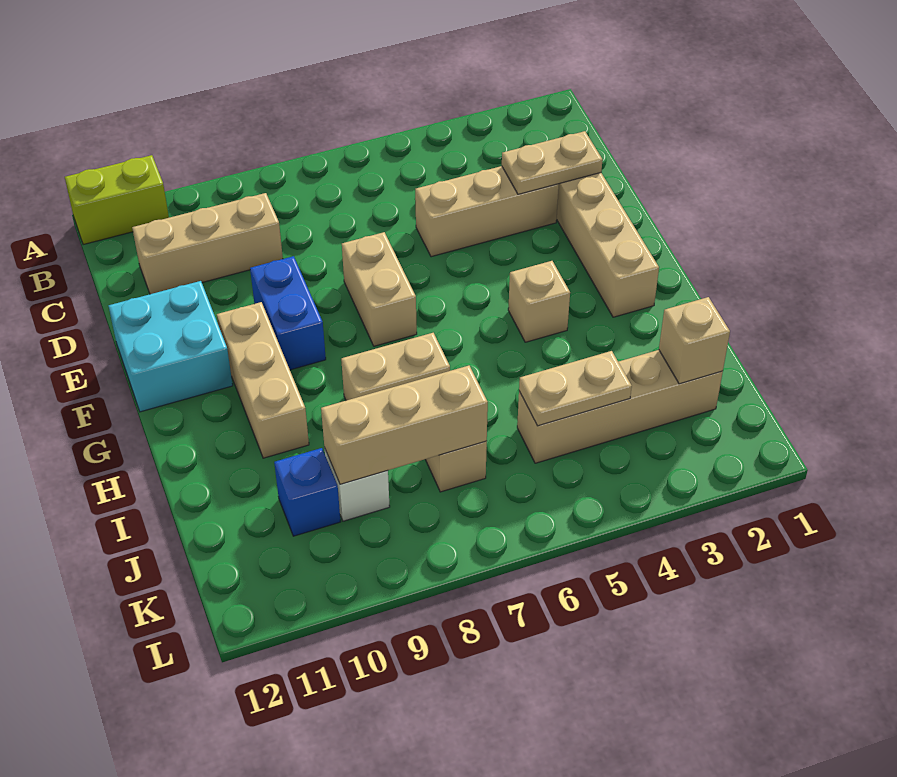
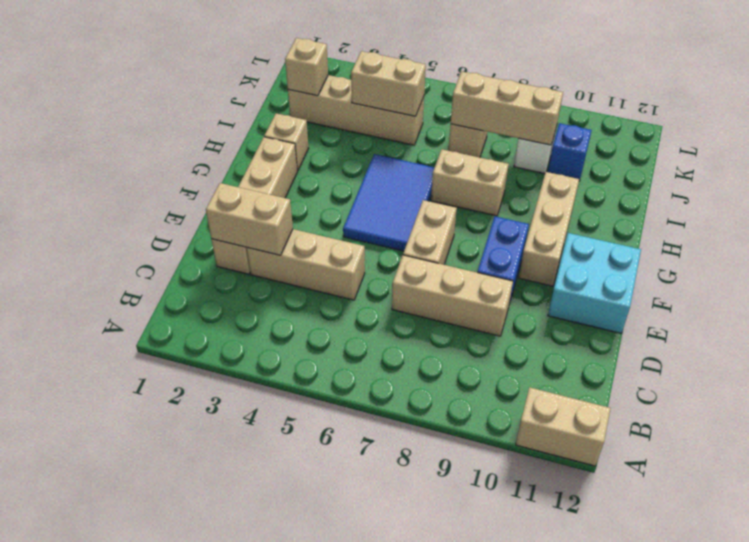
lime brick A11:A12 level 1 -> tan brick A11:A12 level 1
tan brick C9:C11 level 1 -> tan brick D7:D9 level 1
tan plate D2:D3 level 2 -> tan brick D2:D3 level 2
none -> blue tile F5:H6 level 1
tan brick G4 level 1 -> tan brick H2 level 1
tan plate J4:J5 level 2 -> tan brick J4:J5 level 2

